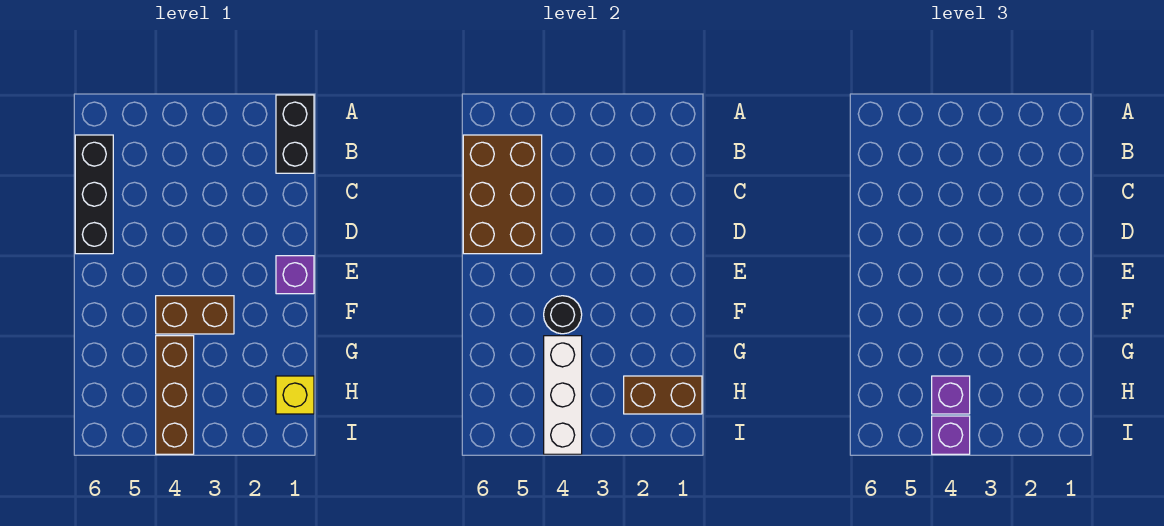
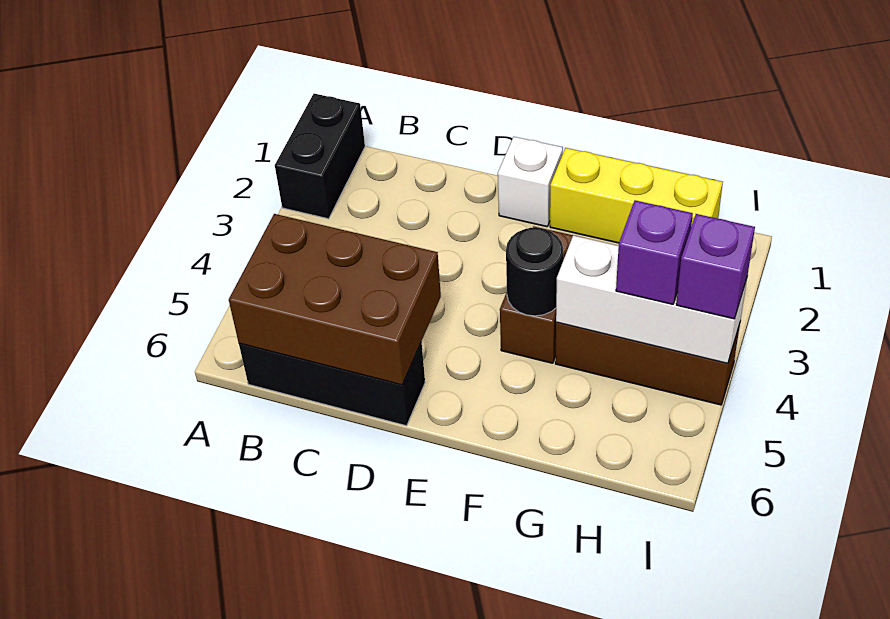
black brick A1:B1 level 1 -> black brick A1:A2 level 1
purple brick E1 level 1 -> white brick E1 level 1
yellow brick H1 level 1 -> yellow brick F1:H1 level 1
brown brick H1:H2 level 2 -> none

